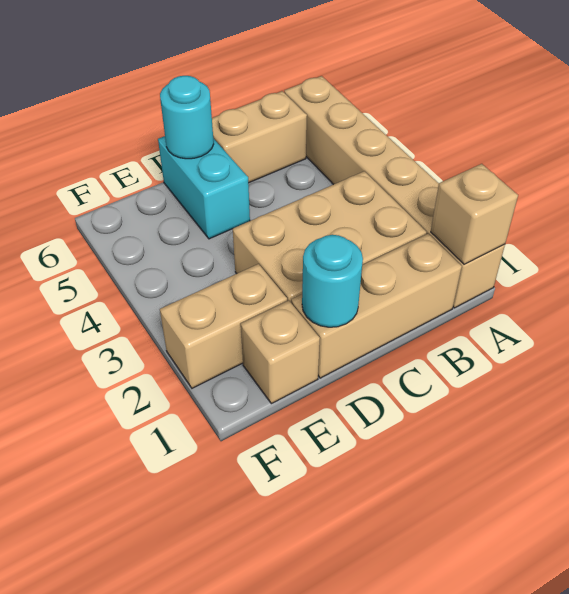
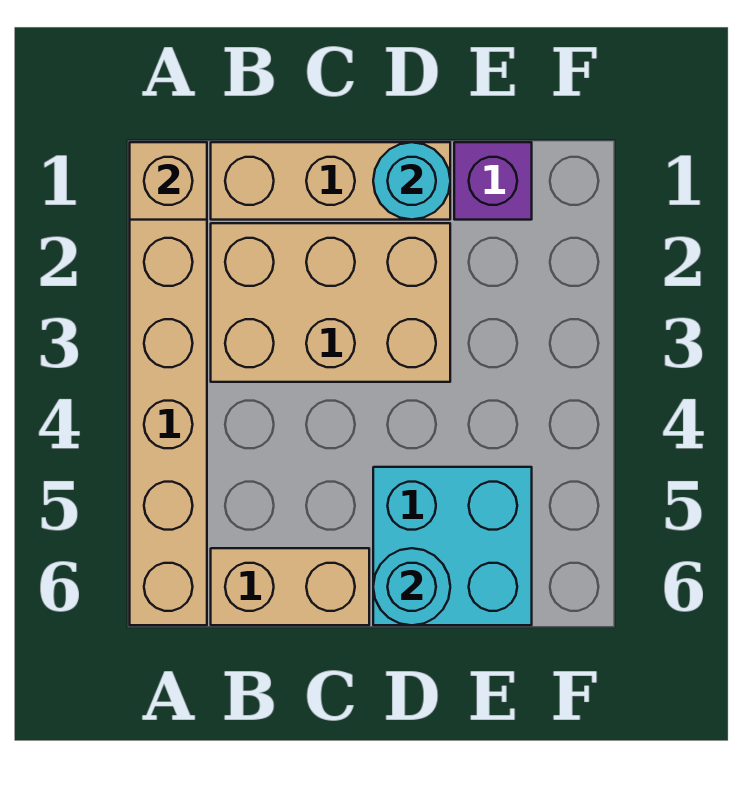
cyan brick D5:D6 level 1 -> cyan brick D5:E6 level 1
tan brick E1 level 1 -> purple brick E1 level 1
tan brick E2:F2 level 1 -> none

